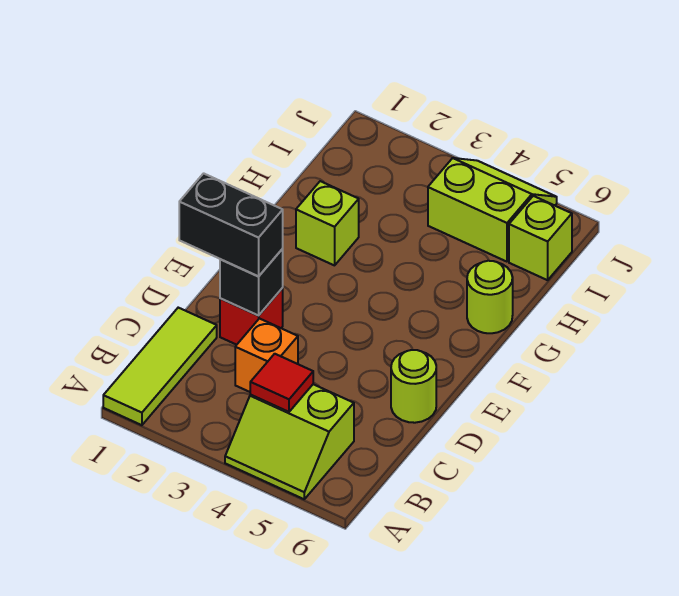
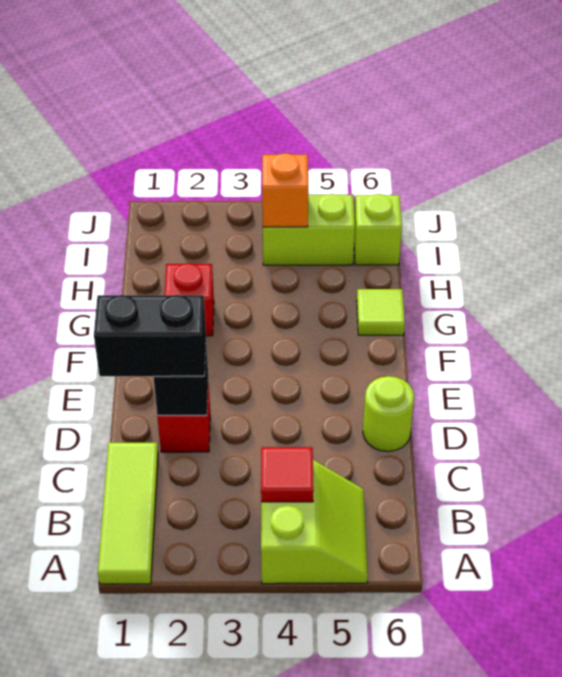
lime slope A4:B5 level 1 top B -> lime slope A4:B5 level 1 top 4
orange brick C3 level 1 -> orange brick I4 level 2
lime brick G2 level 1 -> red brick G2 level 1
lime round brick G6 level 1 -> lime tile G6 level 1

